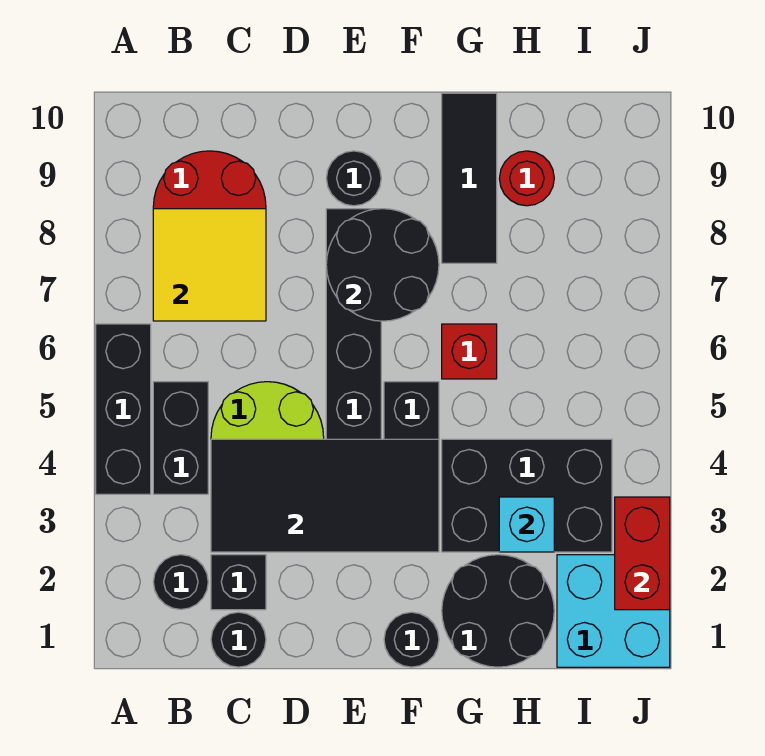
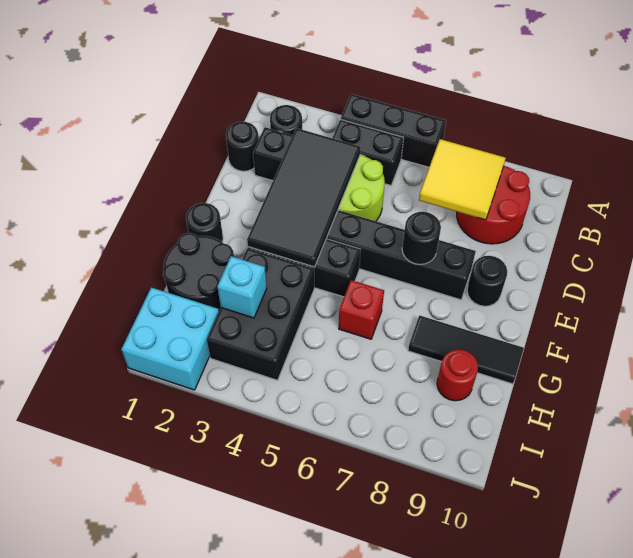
black round brick E7:F8 level 2 -> black round brick E7 level 2
red brick J2:J3 level 2 -> none

